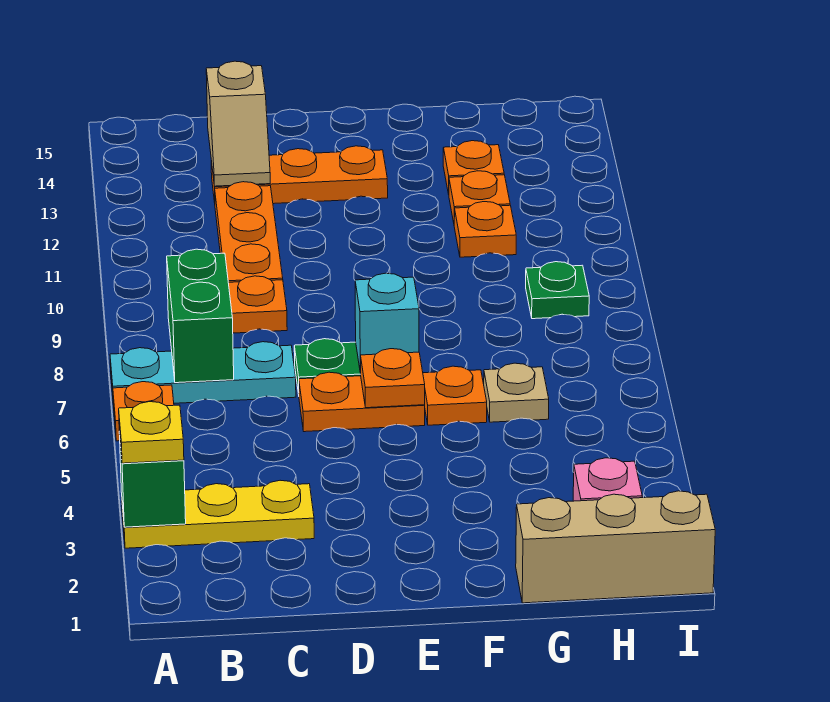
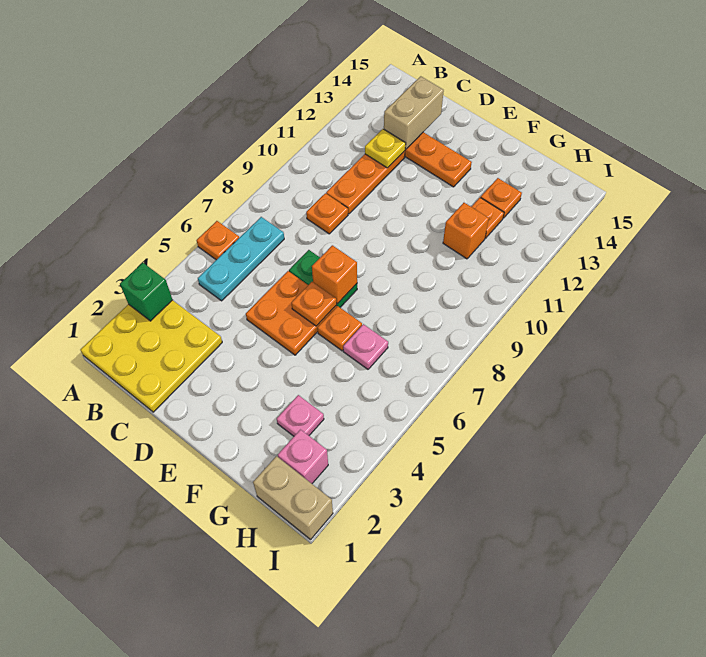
yellow plate A3:C3 level 1 -> yellow plate A1:C3 level 1
yellow plate A3 level 3 -> yellow plate C12 level 2
cyan plate A7:C7 level 1 -> cyan plate B5:B7 level 1
green brick B7:B8 level 2 -> none
tan slope C13:C14 level 2 top 14 -> tan brick C13:C14 level 2
orange plate D6:E6 level 1 -> orange plate D5:E6 level 1
cyan brick E7 level 2 -> orange brick E7 level 2
tan brick G1:I1 level 1 -> tan brick H1:I1 level 1
none -> pink plate G3 level 1
tan plate G6 level 1 -> pink plate G6 level 1
orange plate G11 level 1 -> orange brick G11 level 1
green plate H9 level 1 -> none

